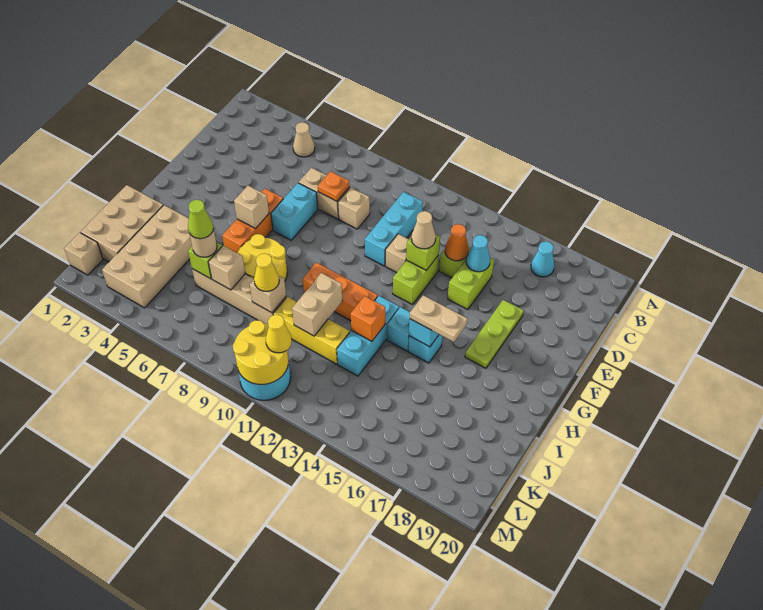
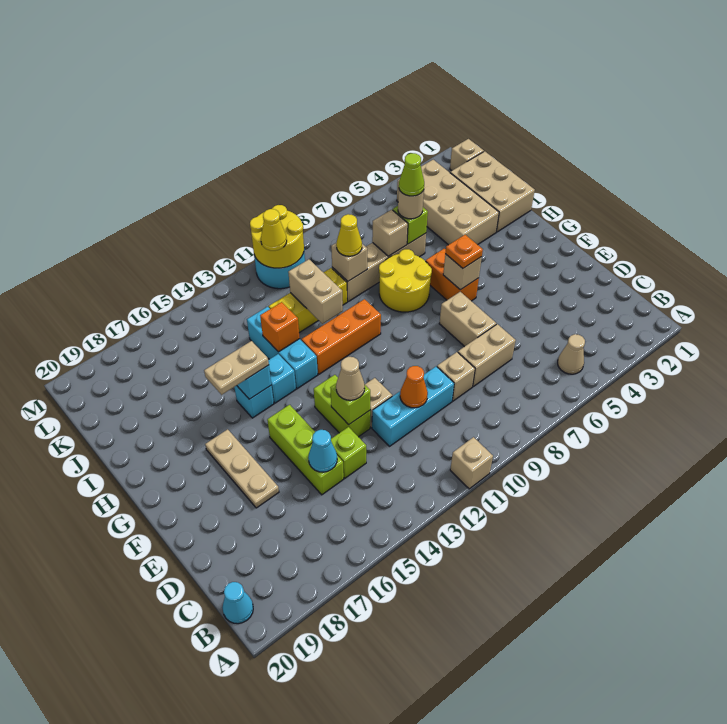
none -> tan brick A11 level 1
cyan cone B17 level 1 -> cyan cone B20 level 1
cyan brick C11:E11 level 1 -> cyan brick D10:D12 level 1
orange plate D8 level 2 -> orange plate G6 level 3
orange cone D14 level 2 -> orange cone D11 level 2
lime brick D15:E15 level 1 -> lime brick D15:F15 level 1
cyan brick E7:F7 level 1 -> tan brick E7:F7 level 1
lime plate E17:G17 level 1 -> tan plate E17:G17 level 1
orange brick F6:H6 level 1 -> orange brick G6:H6 level 1

